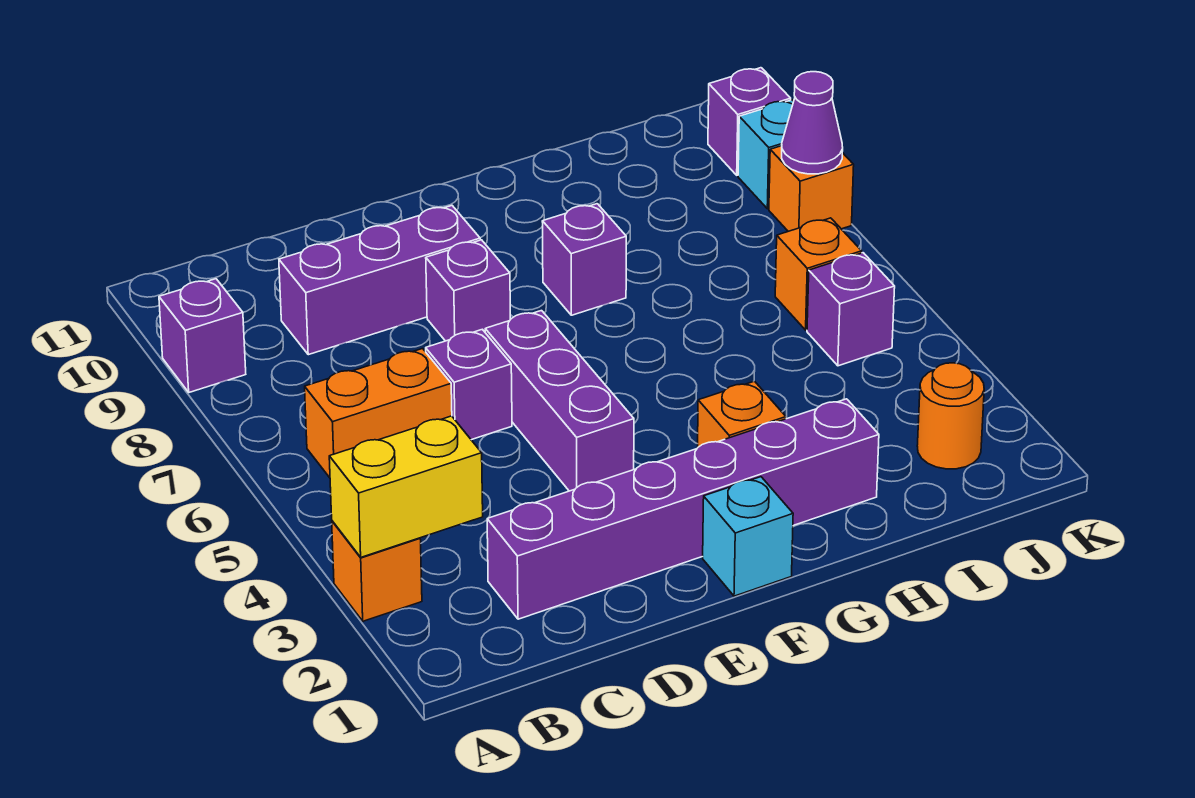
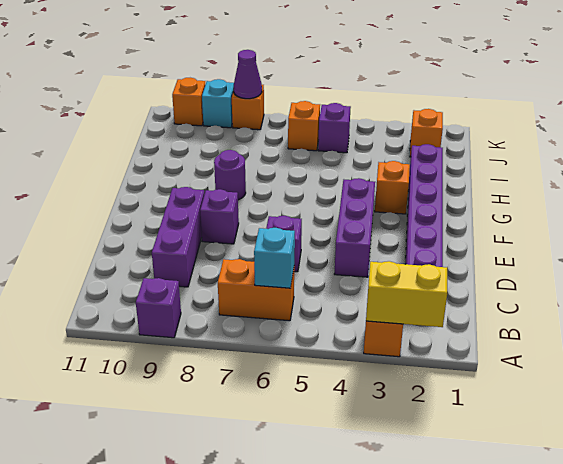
yellow brick A3:B3 level 2 -> yellow brick A2:A3 level 2
orange brick B6:C6 level 1 -> orange brick B6:B7 level 1
purple brick E4:E6 level 1 -> purple brick D4:F4 level 1
cyan brick F1 level 1 -> cyan brick B6 level 2
purple brick G8 level 1 -> purple round brick G8 level 1
orange round brick J2 level 1 -> orange brick J2 level 1
purple brick K10 level 1 -> orange brick K10 level 1

